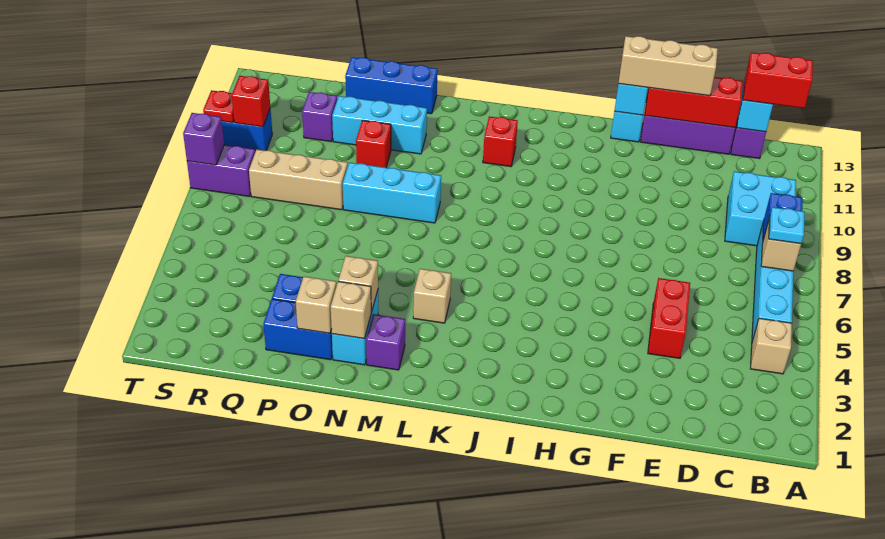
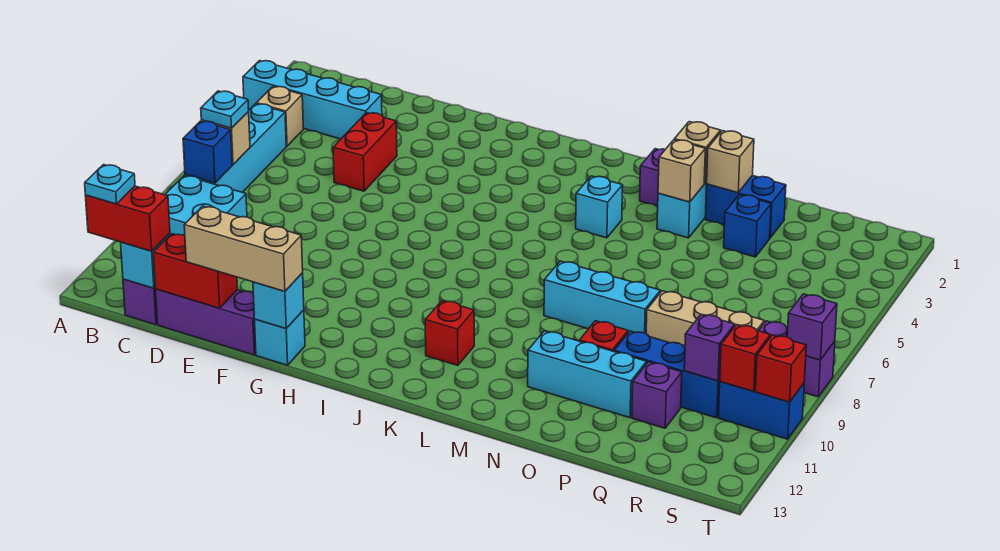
none -> cyan brick A3:D3 level 1
none -> cyan plate B13 level 4
red brick D13:F13 level 2 -> red brick D13:E13 level 2
tan brick L4 level 1 -> cyan brick L4 level 1
blue brick N13:P13 level 1 -> blue brick P10:R10 level 1
none -> purple brick R10 level 2
red plate T10 level 2 -> red brick T10 level 2

